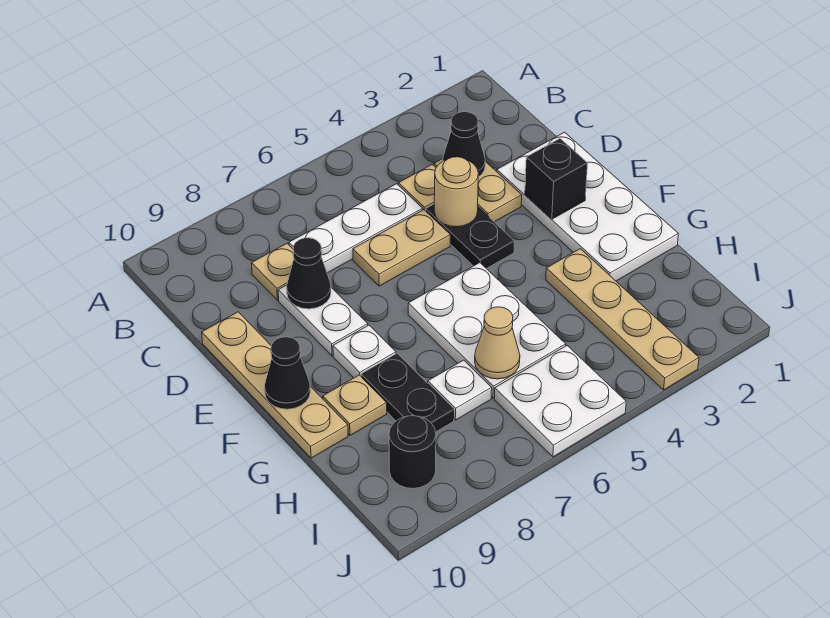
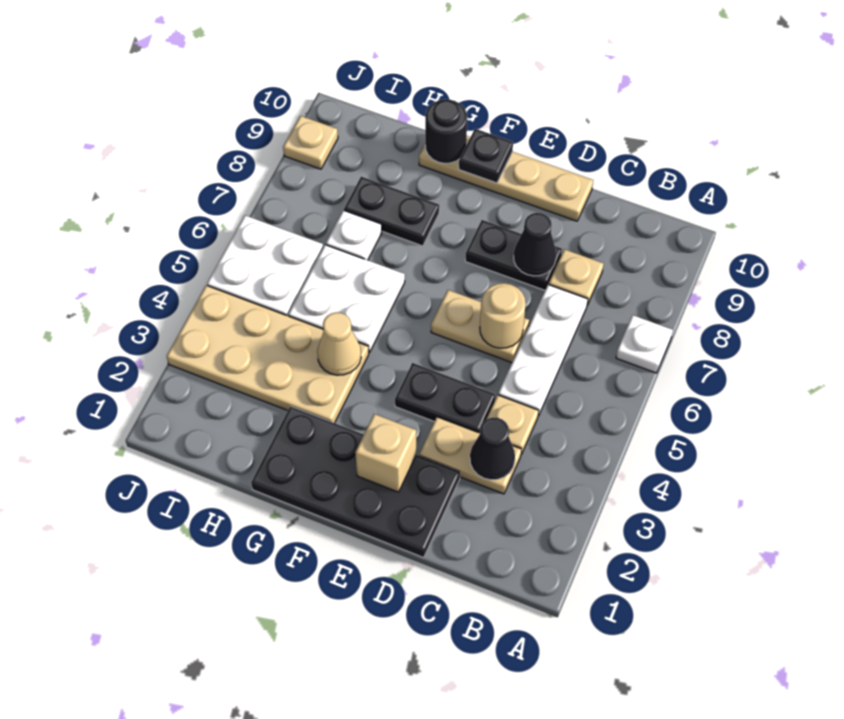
white plate D1:G2 level 1 -> black plate D1:G2 level 1
tan round brick D4 level 2 -> tan round brick D6 level 2
tan plate D5:D6 level 1 -> tan plate D6:E6 level 1
white plate D8:E8 level 1 -> black plate D8:E8 level 1
black brick E2 level 2 -> tan brick E2 level 2
white plate F5:H6 level 1 -> white plate G5:H6 level 1
white plate F8 level 1 -> white plate A7 level 1
black cone F10 level 2 -> black plate F10 level 2
tan plate G3:J3 level 1 -> tan plate G3:J4 level 1
tan plate G9 level 1 -> tan plate J9 level 1
tan cone H6 level 2 -> tan cone G4 level 2
black round brick I9 level 1 -> black round brick G10 level 2

